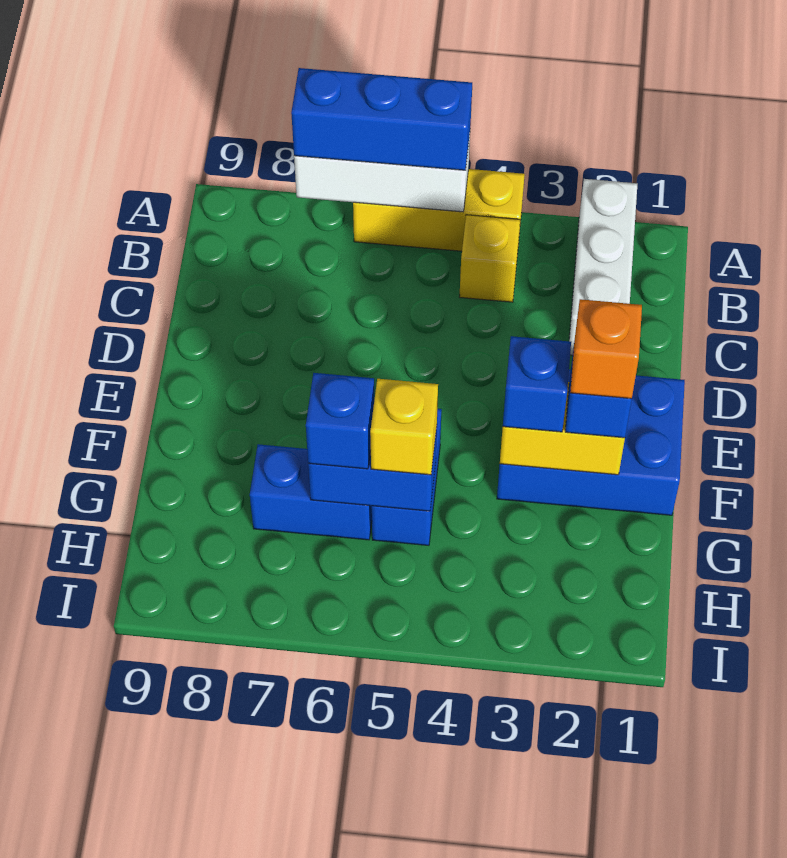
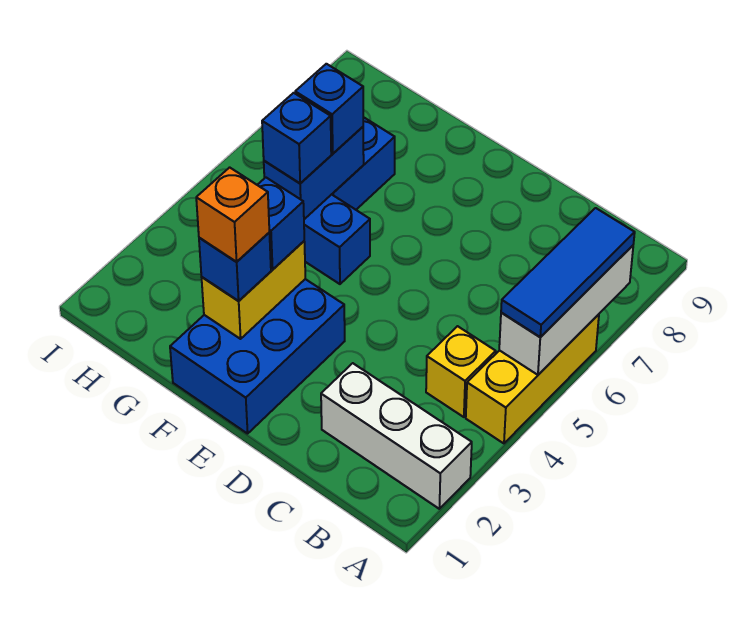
blue brick A5:A7 level 3 -> blue tile A5:A7 level 3
yellow brick G5 level 3 -> blue brick G5 level 3

